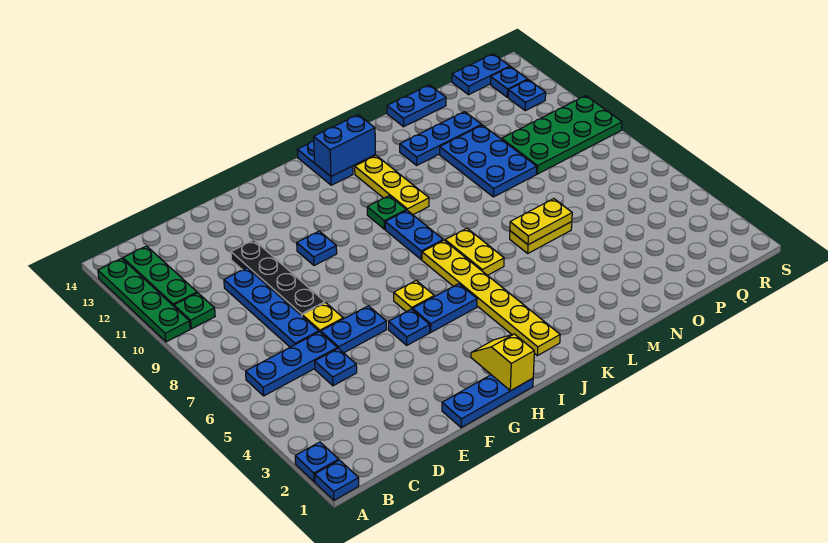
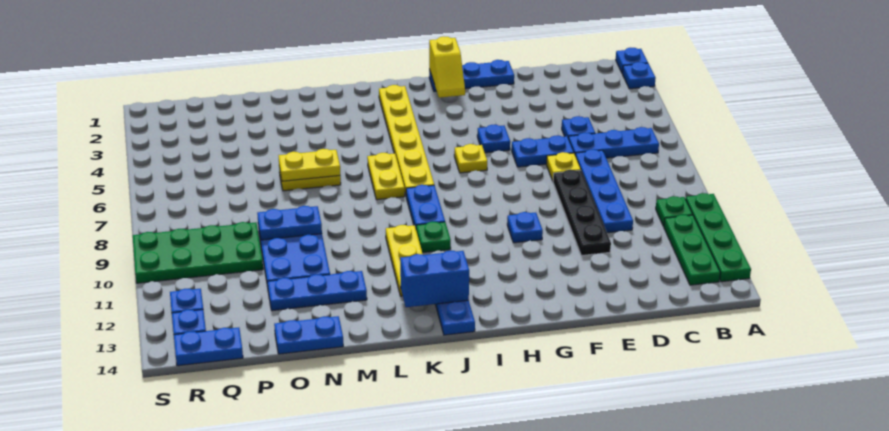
blue plate H5:I5 level 1 -> blue plate N9:O9 level 2

